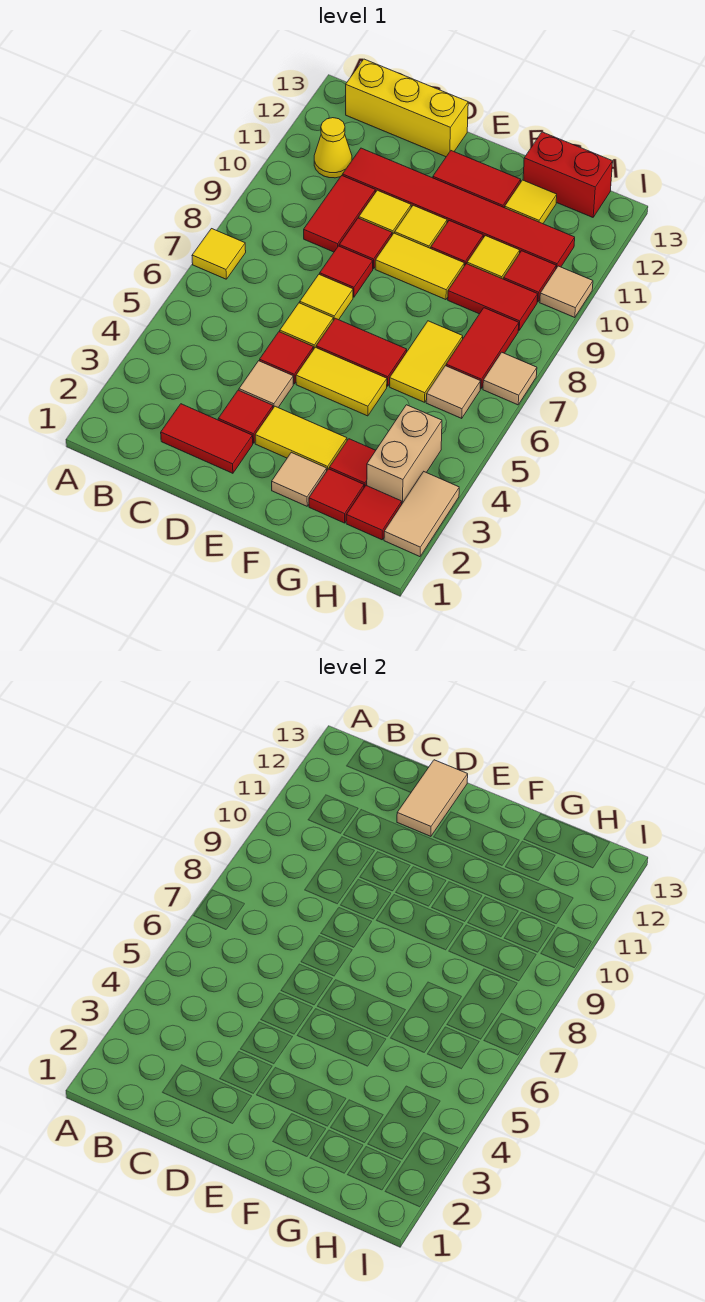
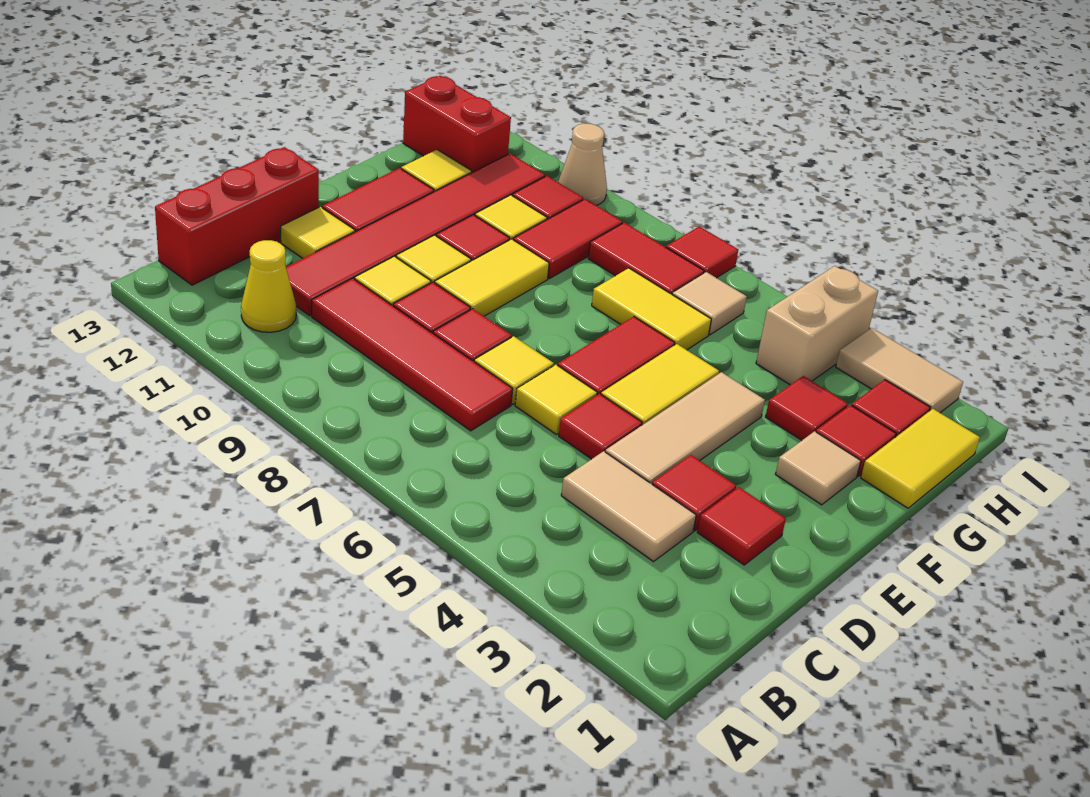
yellow tile A7 level 1 -> yellow tile D12 level 1
yellow brick B13:D13 level 1 -> red brick B13:D13 level 1
red tile C2:D2 level 1 -> red tile D2 level 1
red tile C9:C10 level 1 -> red tile C7:C10 level 1
tan tile D4 level 1 -> tan tile D4:F4 level 1
tan tile D12:D13 level 2 -> tan tile C3:C4 level 1
yellow tile E3:F3 level 1 -> yellow tile G1:H1 level 1
red brick G13:H13 level 1 -> red brick H12:H13 level 1
tan brick H3:H4 level 1 -> tan brick H4:I4 level 1
tan tile I7 level 1 -> red tile I7 level 1
tan tile I10 level 1 -> tan cone I10 level 1

